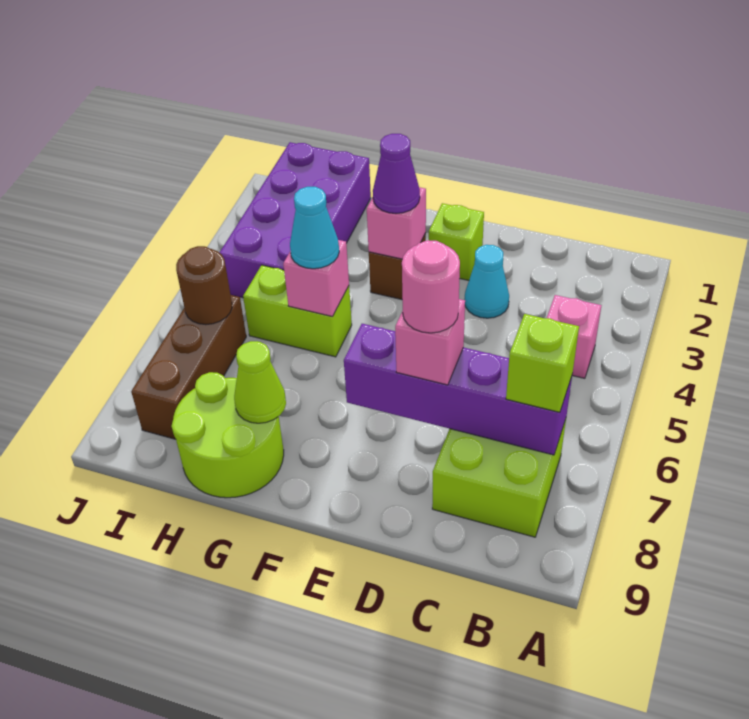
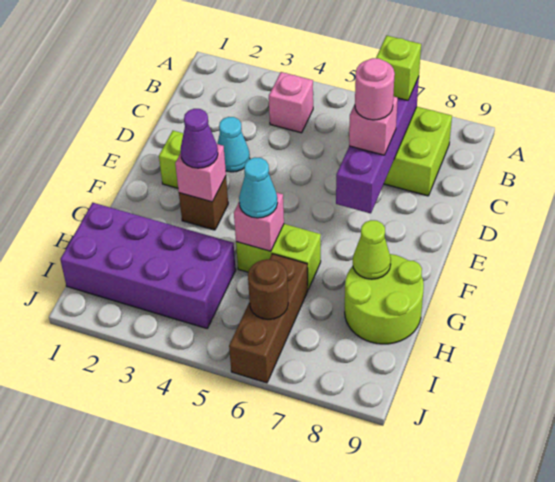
lime brick G5:H5 level 1 -> lime brick G5:G6 level 1
brown brick I6:I8 level 1 -> brown brick H6:J6 level 1

